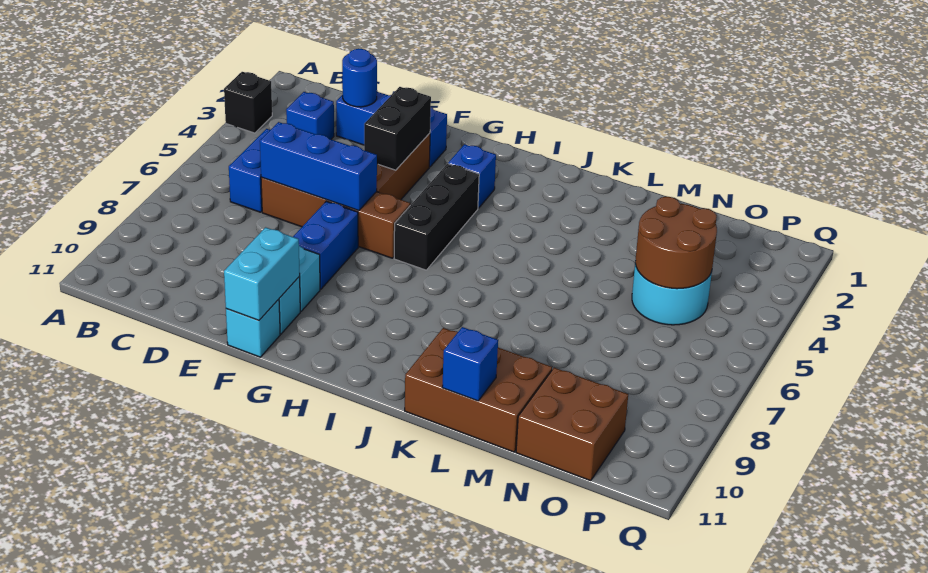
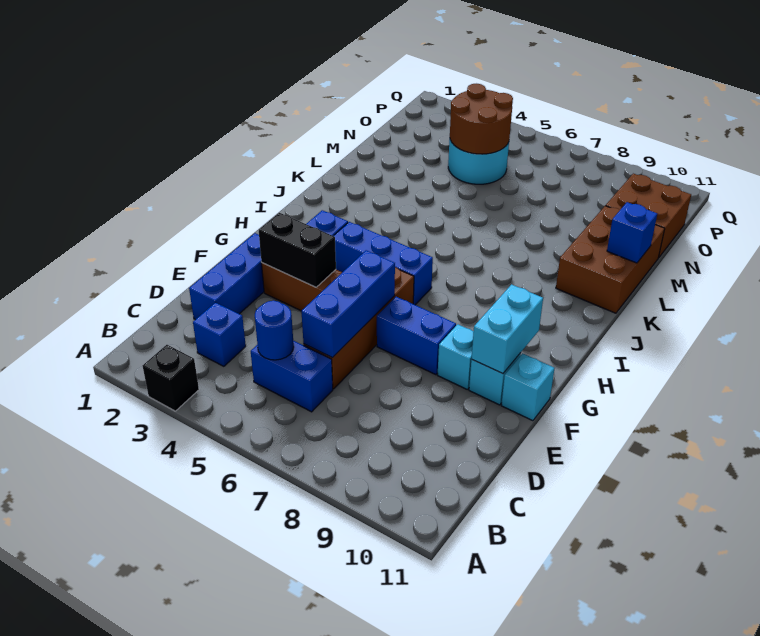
blue round brick D2 level 2 -> blue round brick C5 level 2
cyan brick F10:F11 level 2 -> cyan brick F10:G10 level 2
black brick H4:H6 level 1 -> blue brick H4:H6 level 1

